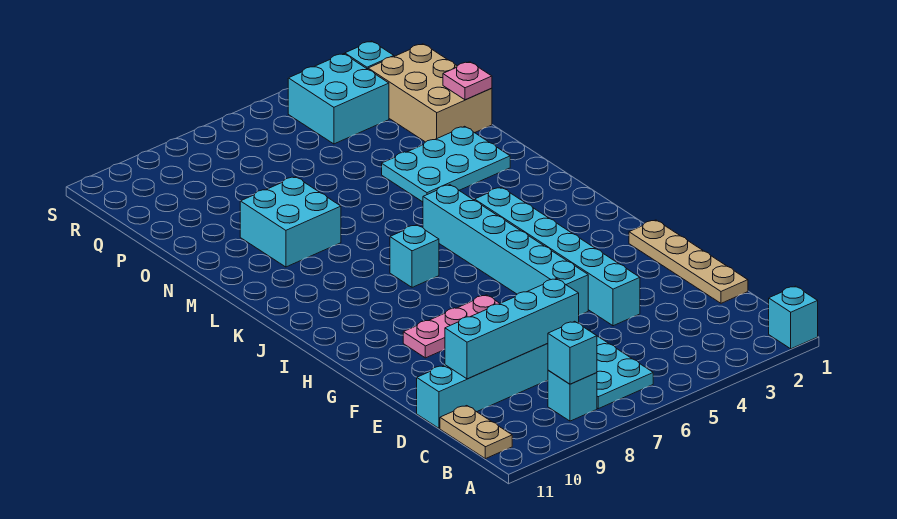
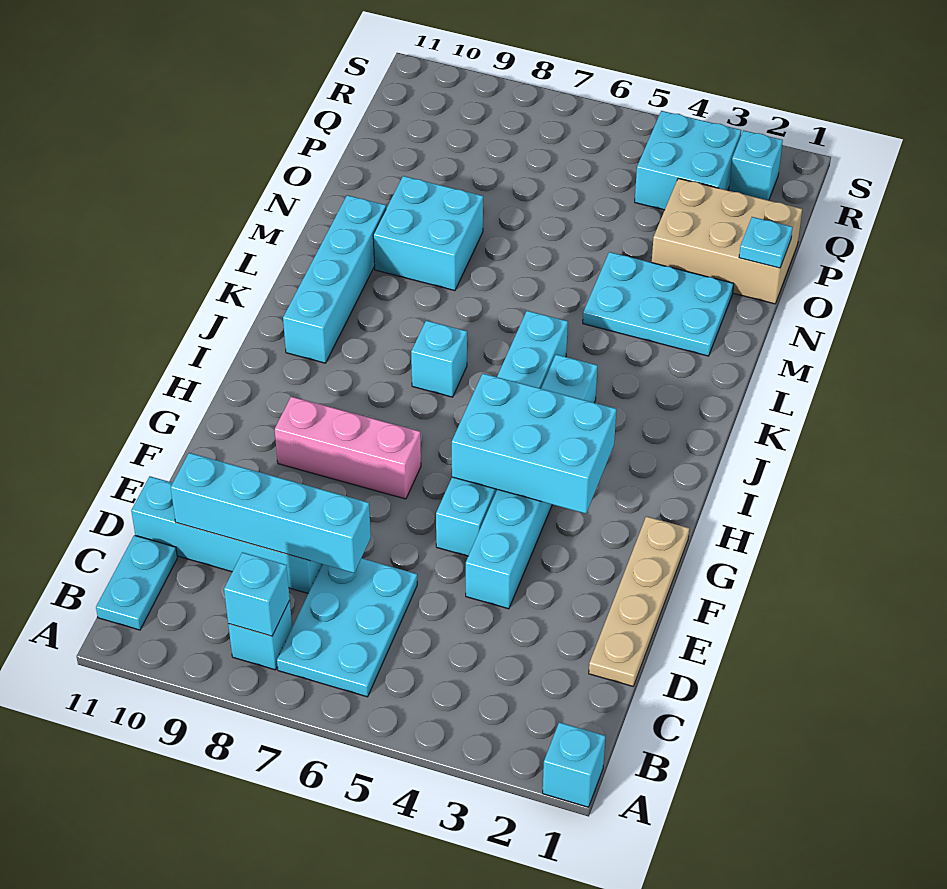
tan plate B11:C11 level 1 -> cyan plate B11:C11 level 1
none -> cyan brick G3:H5 level 2
pink plate G7:G9 level 1 -> pink brick G7:G9 level 1
none -> cyan brick J10:M10 level 1
tan brick O1:Q2 level 1 -> tan brick O1:P3 level 1
pink plate O1 level 2 -> cyan plate O1 level 2

